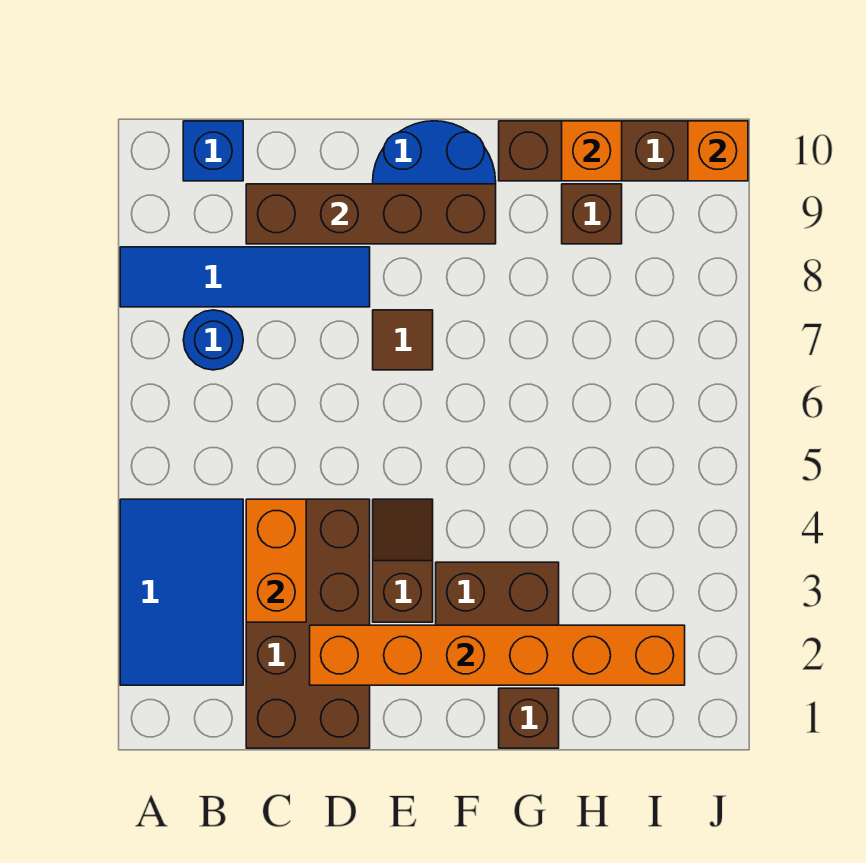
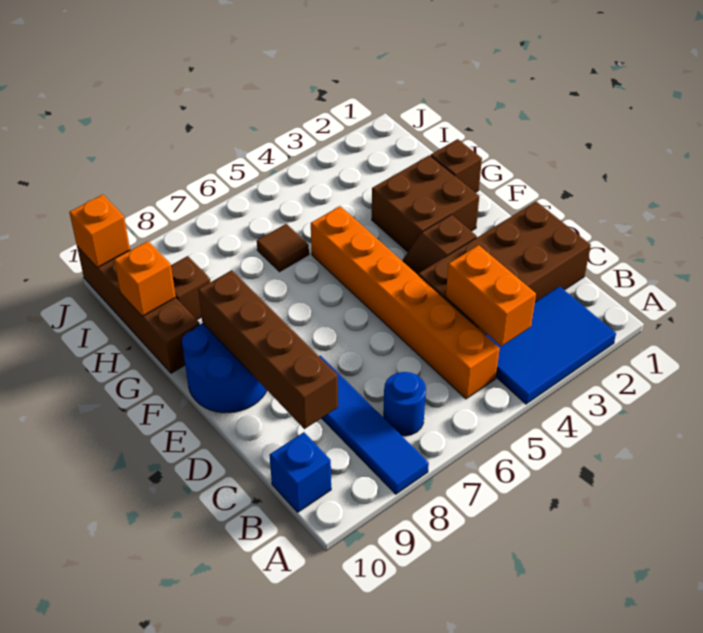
orange brick C3:C4 level 2 -> orange brick B4:C4 level 2
orange brick D2:I2 level 2 -> orange brick B5:G5 level 1
brown tile E7 level 1 -> brown tile H6 level 1

